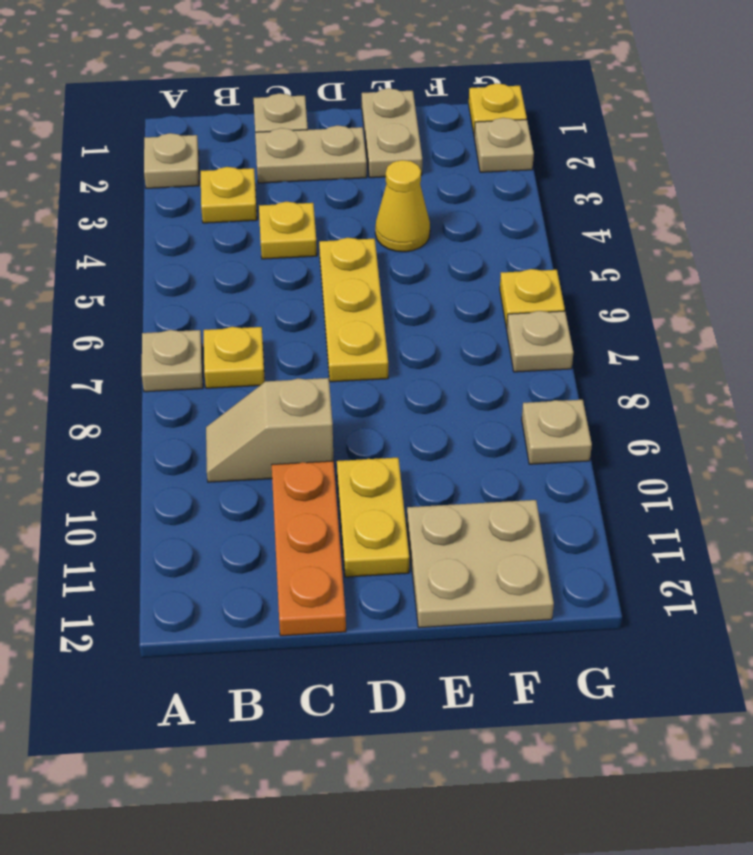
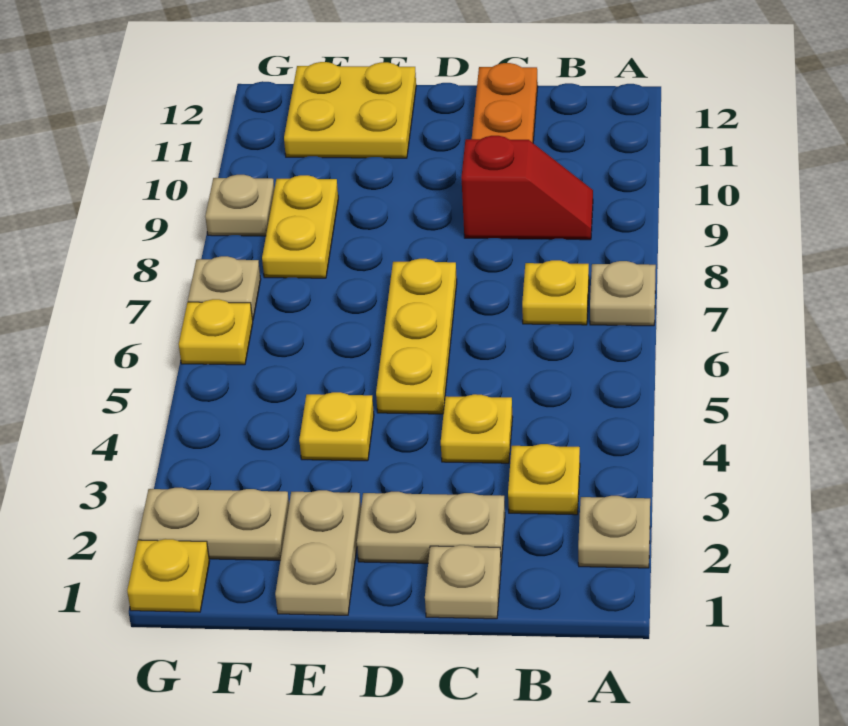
tan slope B9:C9 level 1 top C -> red slope B9:C9 level 1 top C
yellow plate D10:D11 level 1 -> yellow plate F8:F9 level 1
yellow cone E4 level 1 -> yellow plate E4 level 1
tan plate E11:F12 level 1 -> yellow plate E11:F12 level 1
tan plate G2 level 1 -> tan plate F2:G2 level 1

